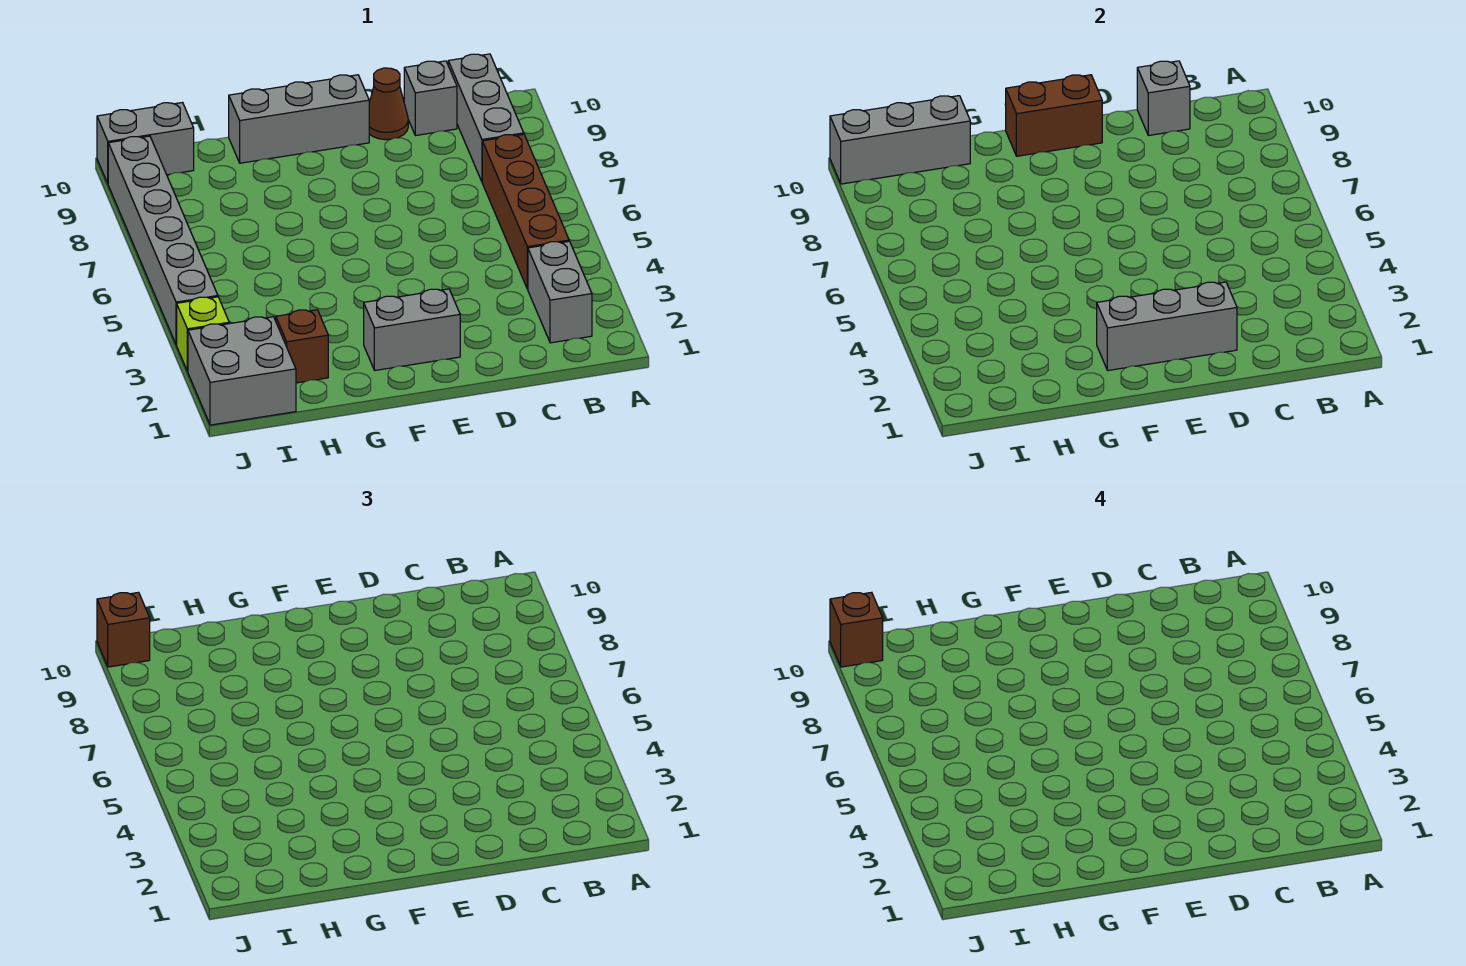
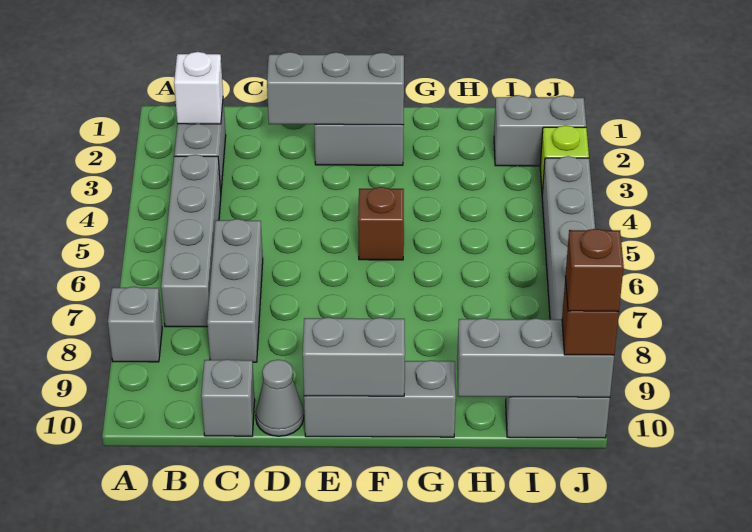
none -> white brick B2 level 2
brown brick B4:B7 level 1 -> grey brick B4:B7 level 1
grey brick B8:B10 level 1 -> grey brick C6:C8 level 1
grey brick C10 level 2 -> grey brick A8 level 1
brown cone D10 level 1 -> grey cone D10 level 1
brown brick E10:F10 level 2 -> grey brick E10:F10 level 2
brown brick H2 level 1 -> brown brick F5 level 1
grey brick I1:J2 level 1 -> grey brick I2:J2 level 1

